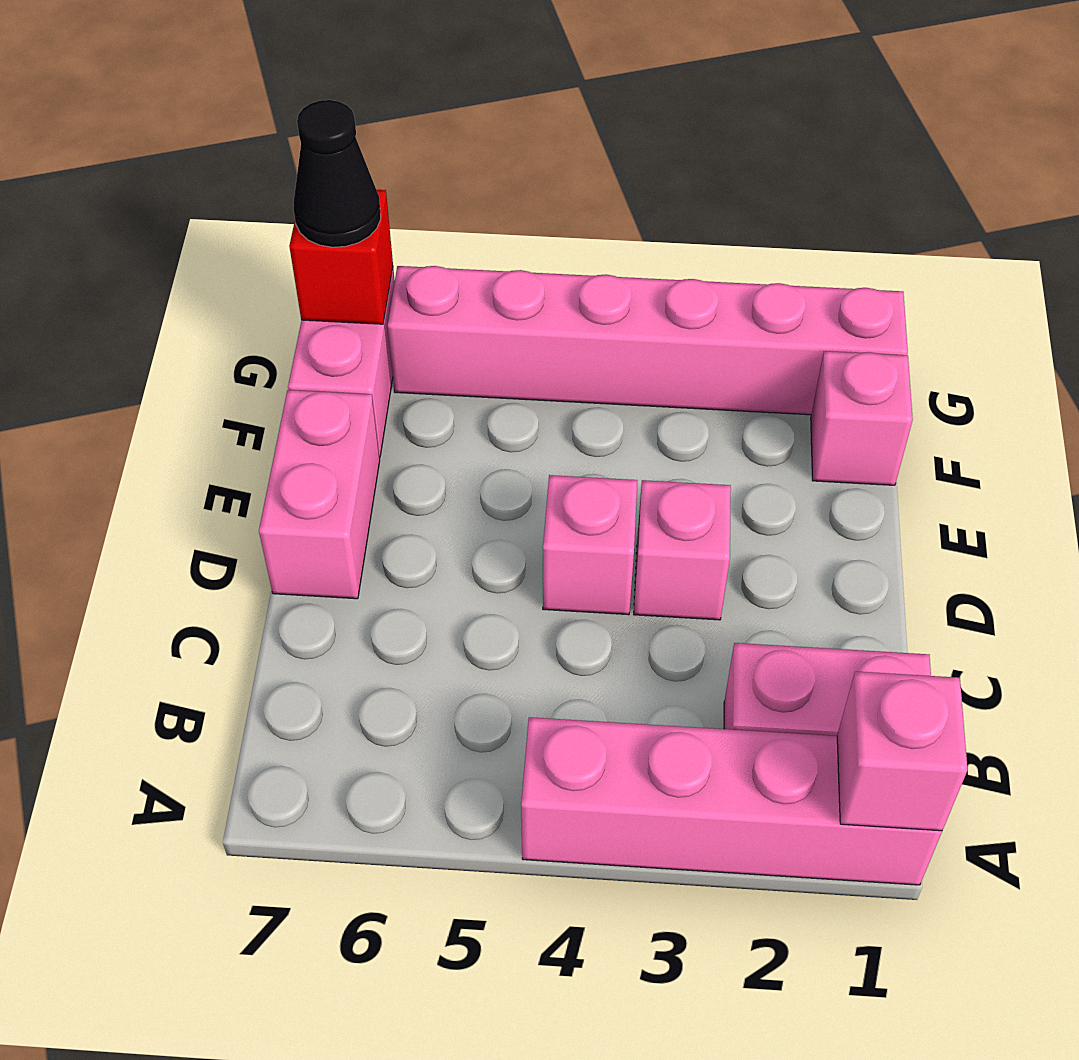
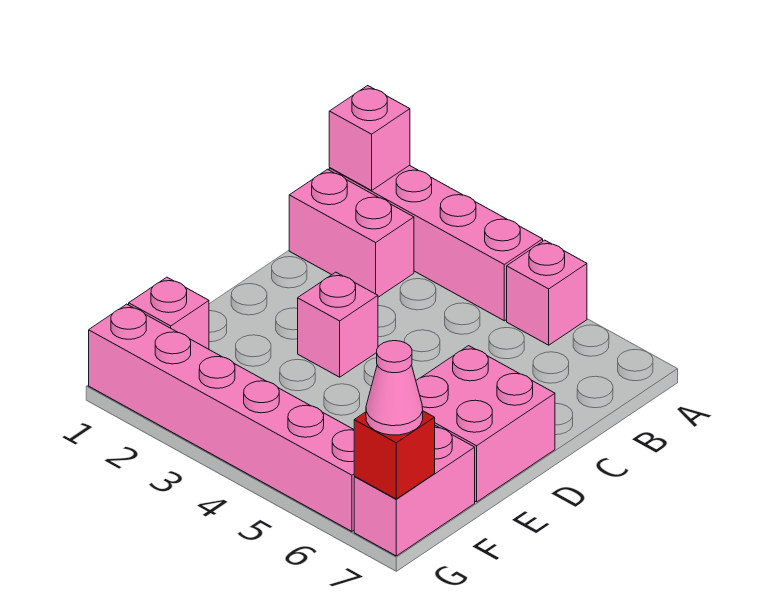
pink brick D4 level 1 -> pink brick A5 level 1
pink brick D7:E7 level 1 -> pink brick D6:E7 level 1
black cone G7 level 3 -> pink cone G7 level 3

